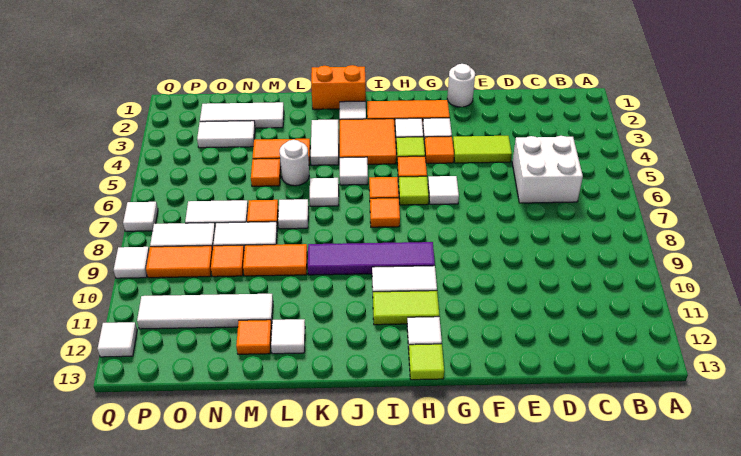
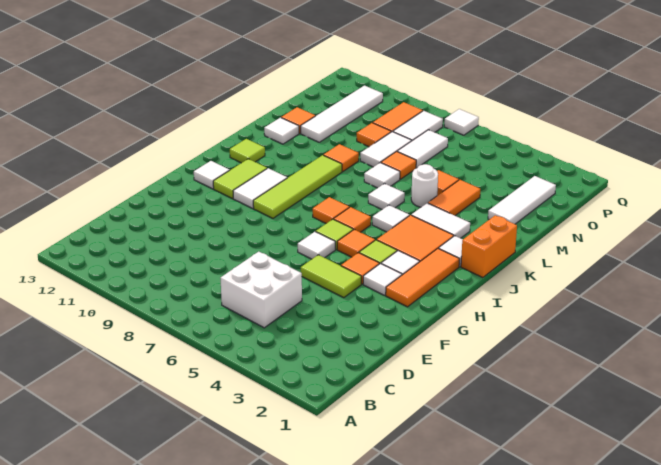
lime tile E4:F4 level 1 -> lime tile F4:F5 level 1
white round brick F1 level 1 -> none
purple tile H9:K9 level 1 -> lime tile H9:K9 level 1
lime tile H13 level 1 -> lime tile J12 level 1
orange tile L9:M9 level 1 -> orange tile L9 level 1
white tile N3:O3 level 1 -> none
white tile Q9 level 1 -> none
white tile Q12 level 1 -> none

